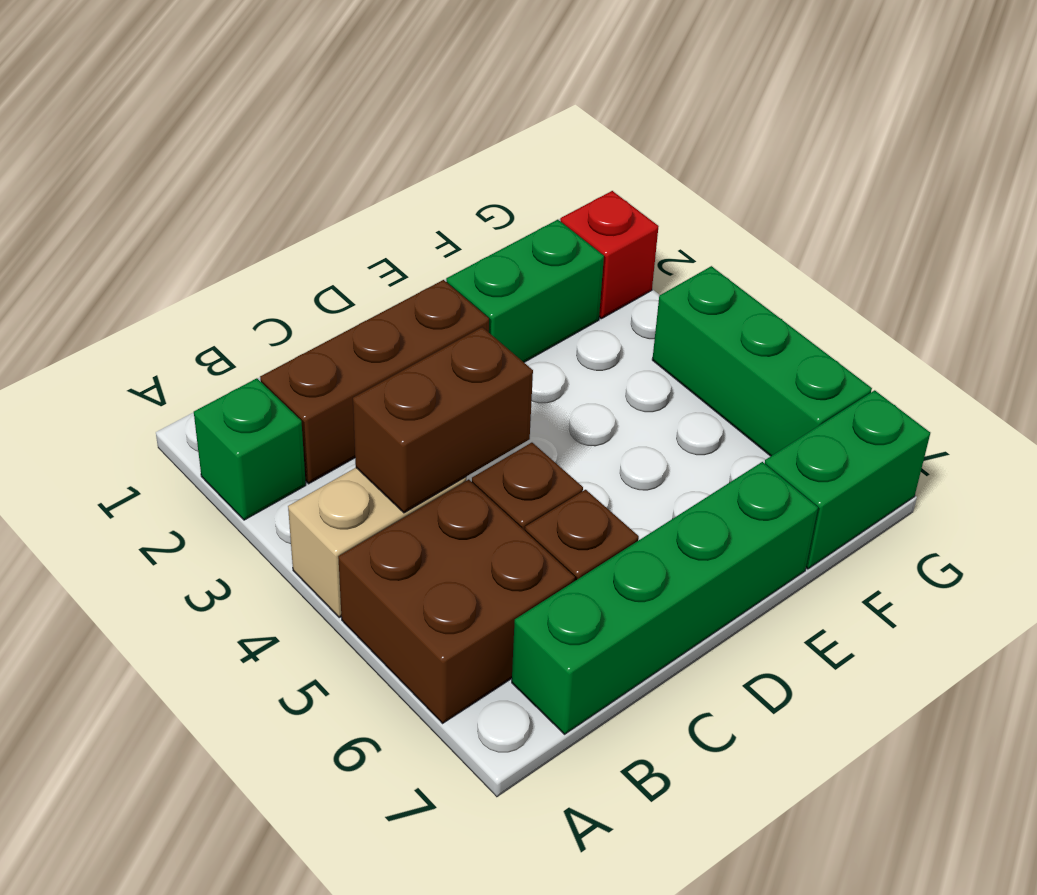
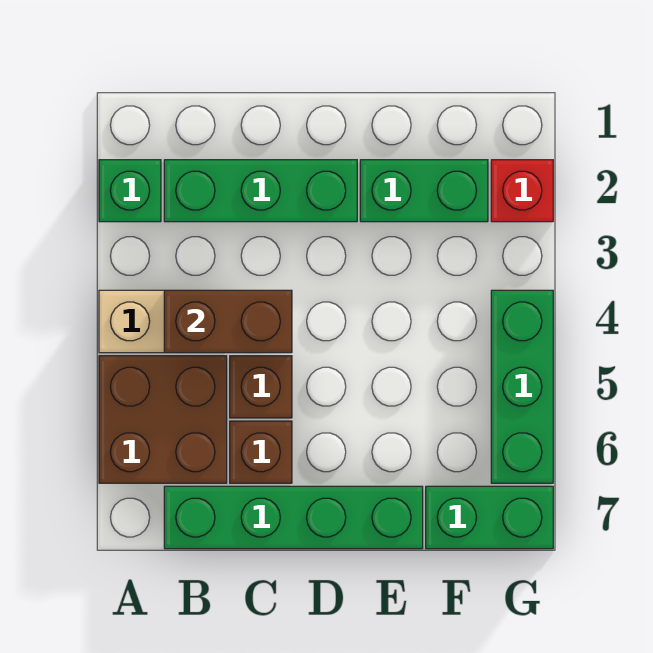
brown brick B2:D2 level 1 -> green brick B2:D2 level 1

